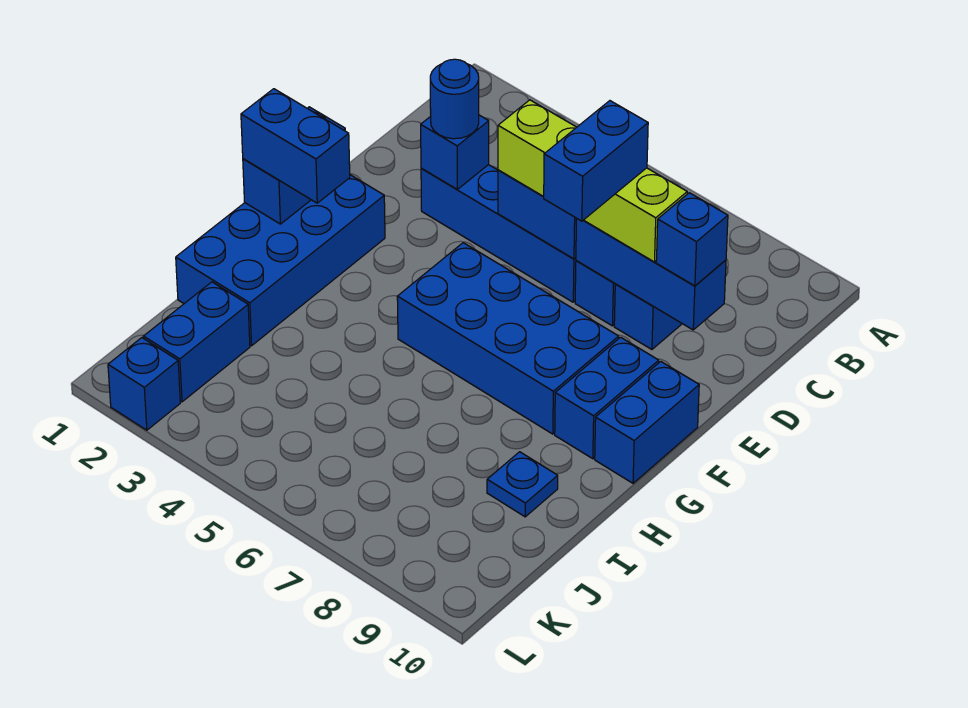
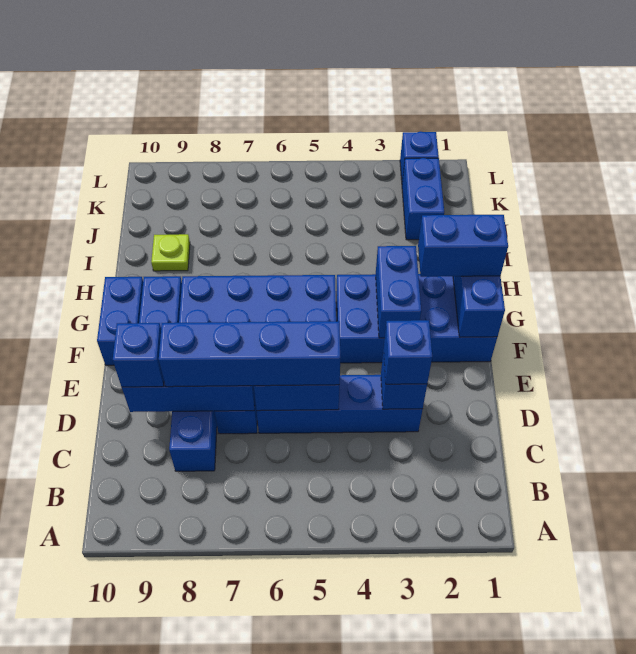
blue round brick D3 level 3 -> blue brick D3 level 3
lime brick D5:D8 level 3 -> blue brick D5:D8 level 3
blue brick D7:E7 level 4 -> blue brick F3:G3 level 2
blue brick F1:I2 level 1 -> blue brick F1:G4 level 1
blue plate I9 level 1 -> lime plate I9 level 1

